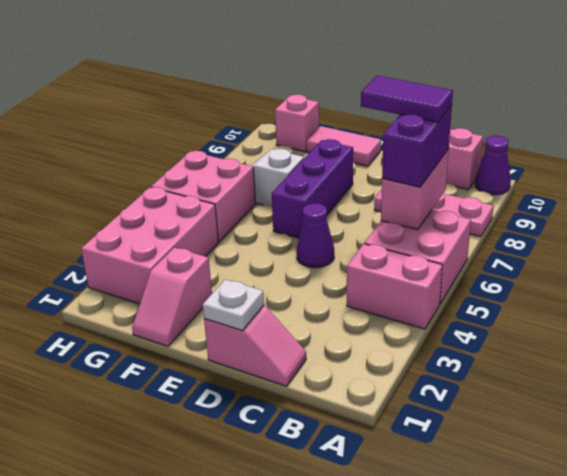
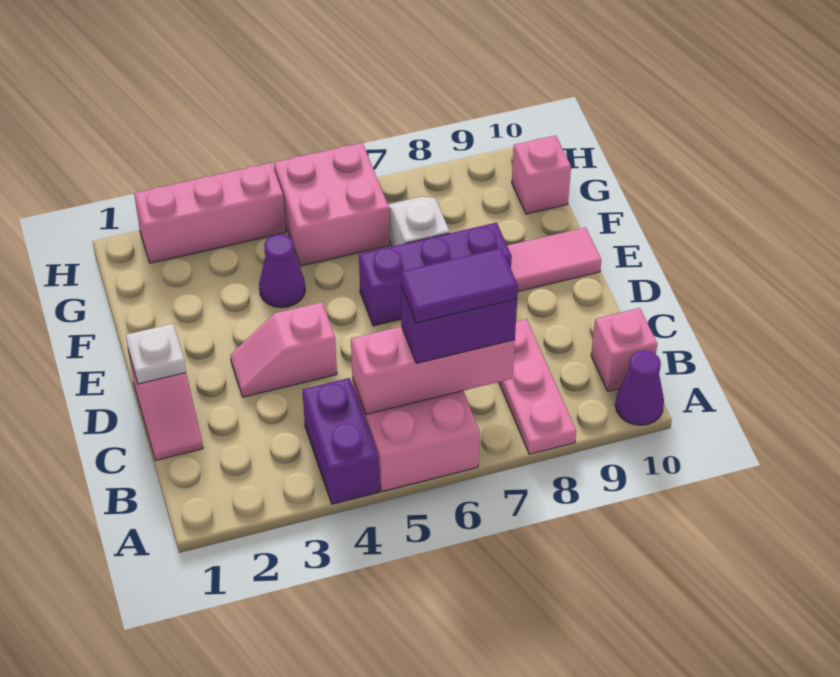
pink brick A4:B4 level 1 -> purple brick A4:B4 level 1
pink brick B6:B7 level 2 -> pink brick B5:B7 level 2
purple tile B7:C7 level 4 -> purple tile B6:B7 level 4
purple cone D5 level 1 -> purple cone F4 level 1
pink tile E10:F10 level 1 -> pink tile E9:E10 level 1
pink slope F1:F2 level 1 top 2 -> pink slope D3:D4 level 1 top 4
pink brick G2:H4 level 1 -> pink brick H2:H4 level 1

